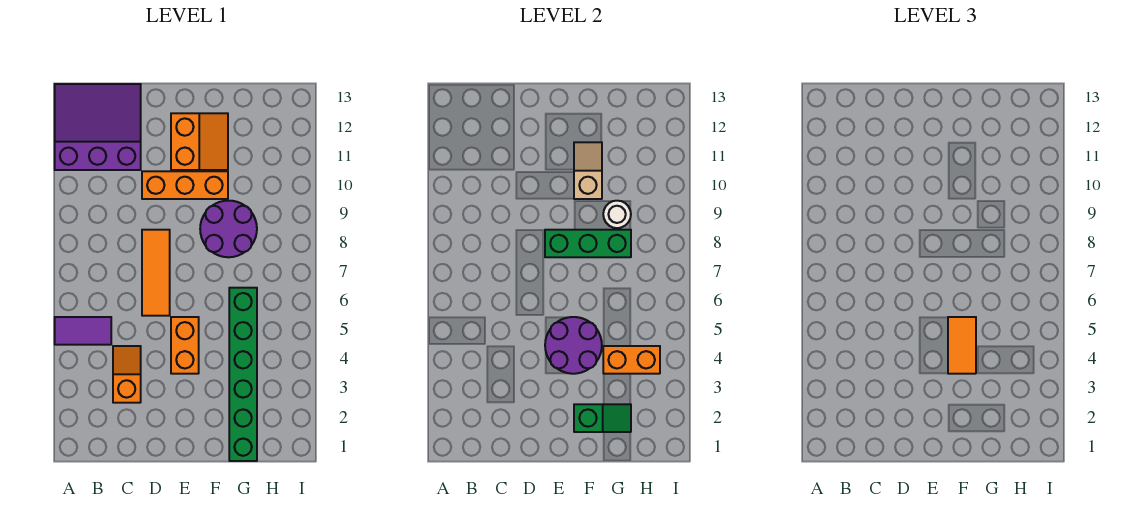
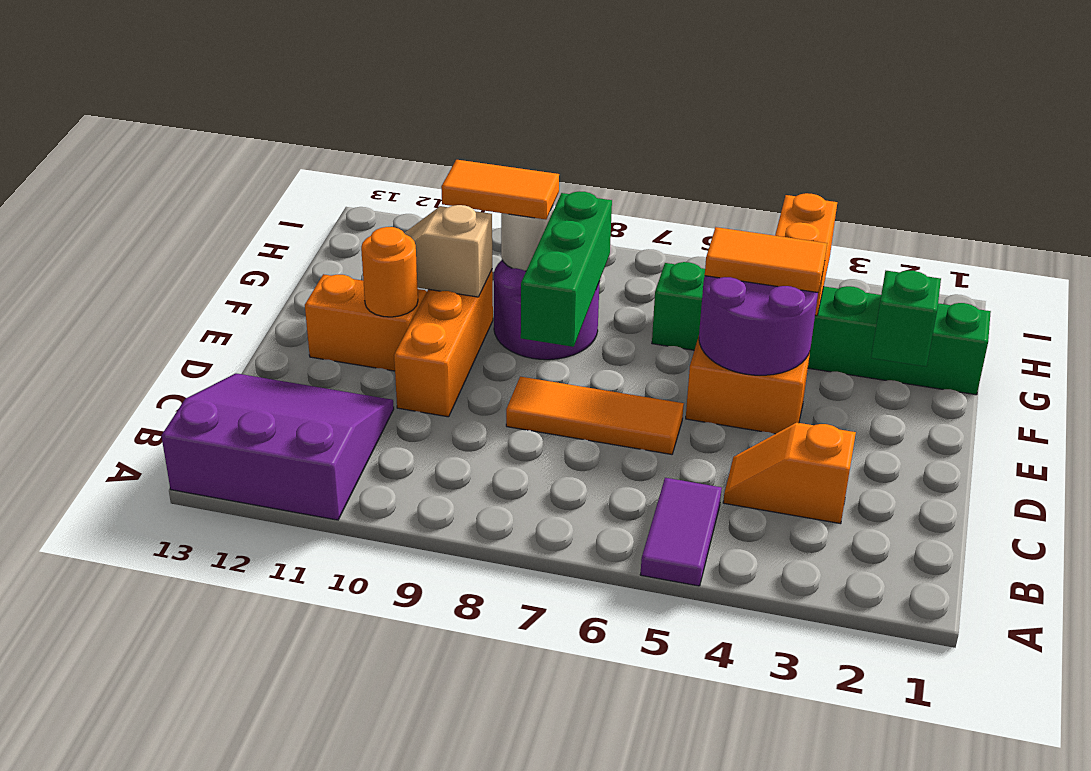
purple slope A11:C13 level 1 top 11 -> purple slope A11:C13 level 1 top A
none -> orange round brick E11 level 2
none -> orange tile G9:G10 level 3

